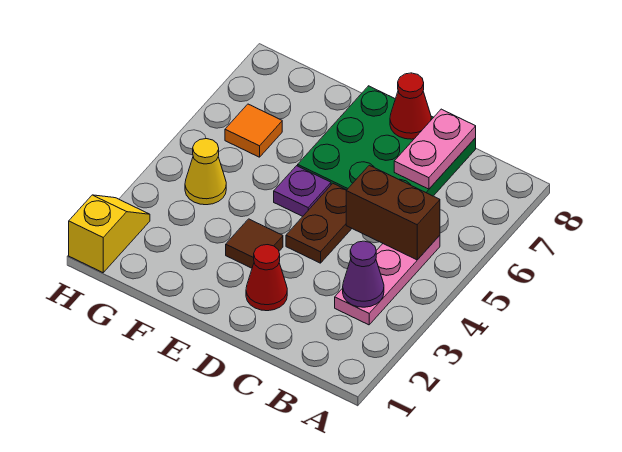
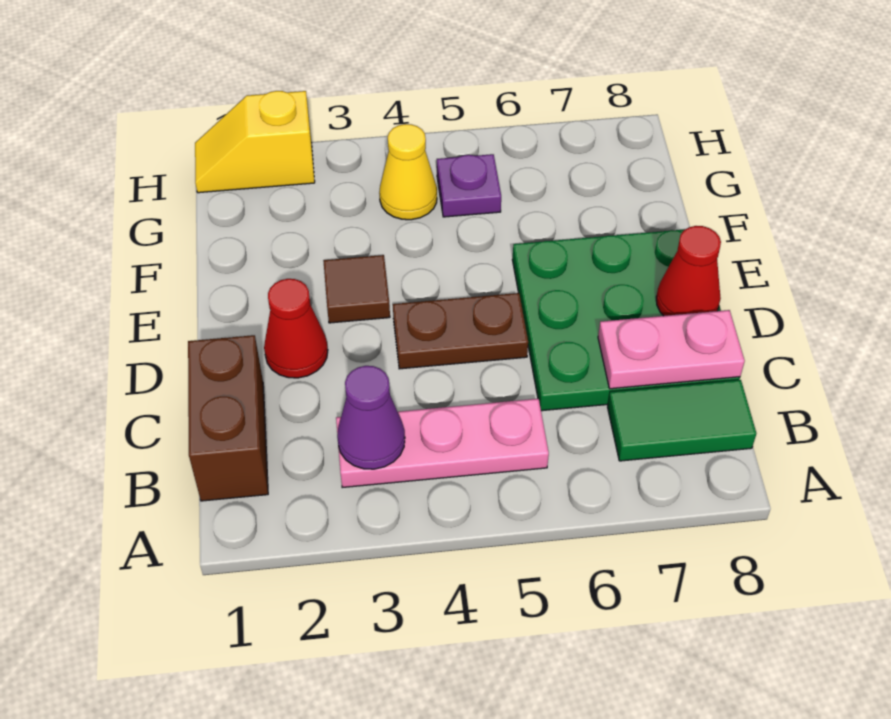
brown brick B5:C5 level 2 -> brown brick B1:C1 level 1
none -> green tile B7:B8 level 1
purple plate E5 level 1 -> purple plate G5 level 1
orange tile G6 level 1 -> none
yellow slope H1:H2 level 1 top 1 -> yellow slope H1:H2 level 1 top 2

